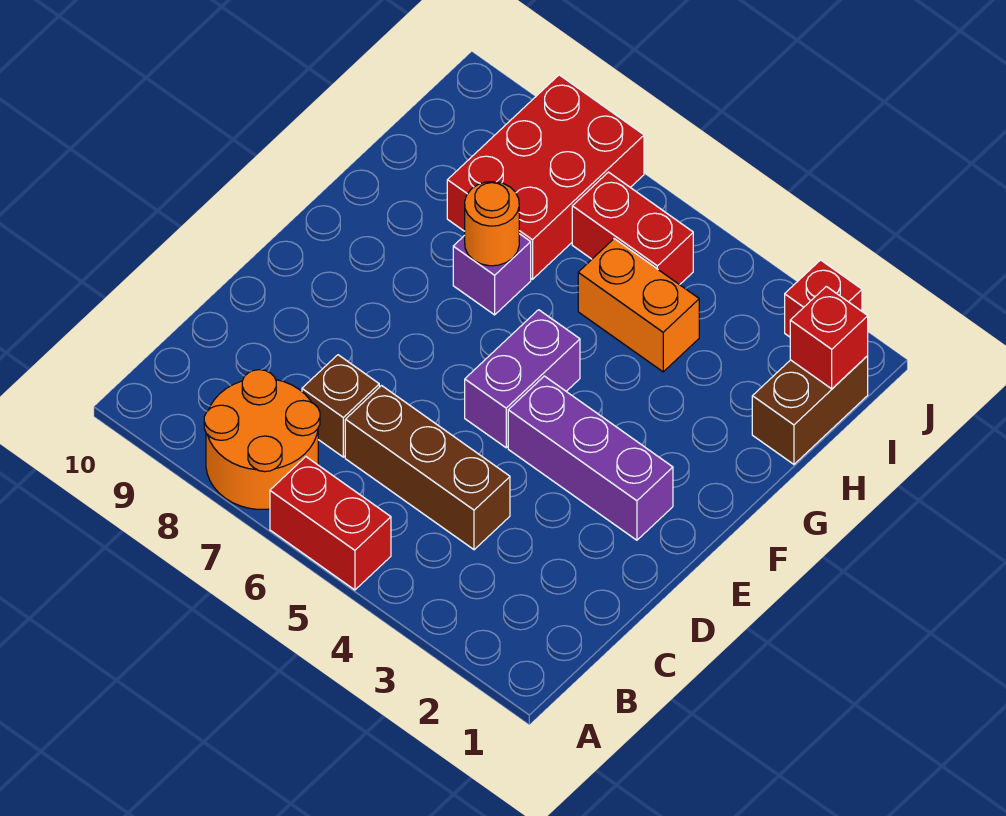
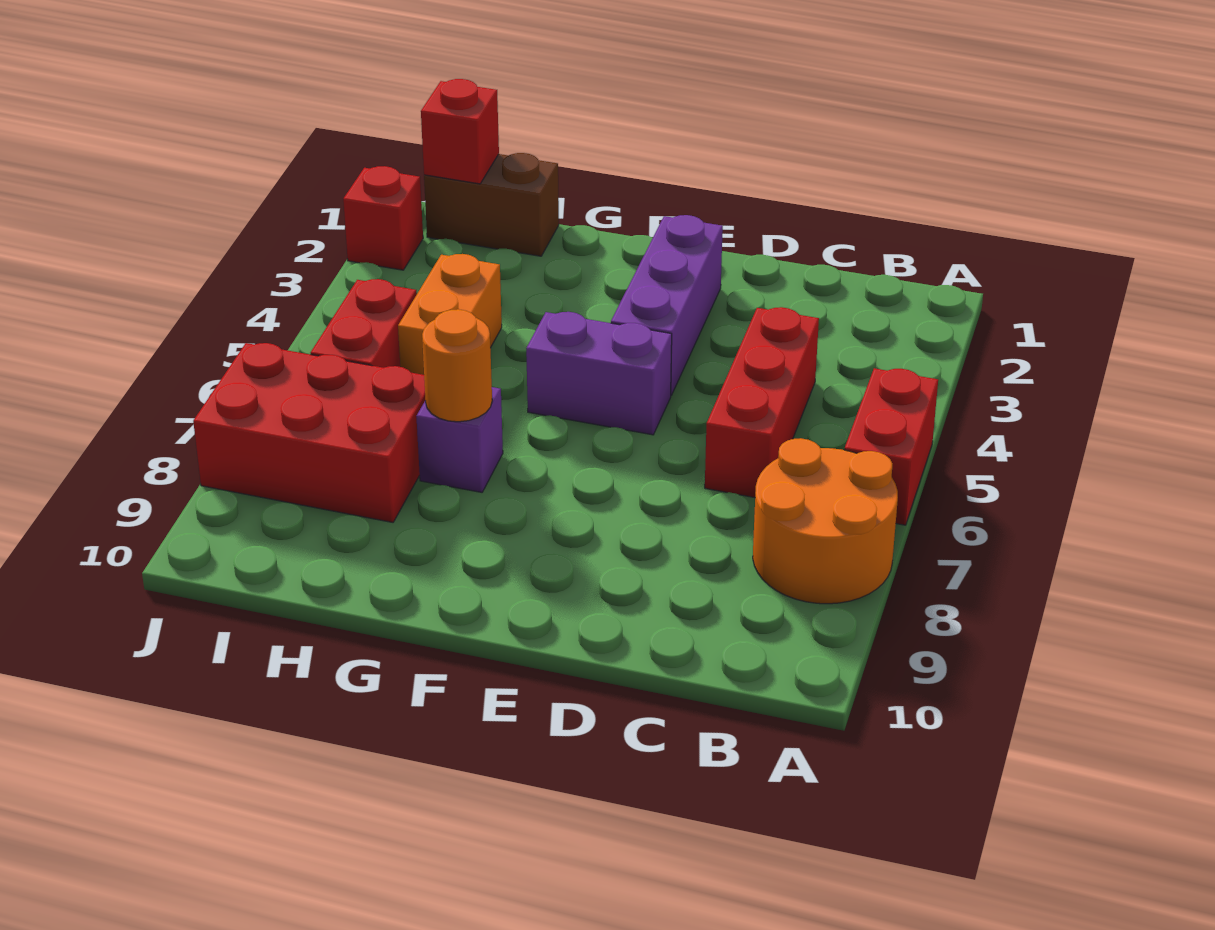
brown brick C4:C6 level 1 -> red brick C4:C6 level 1
brown brick C7 level 1 -> none

